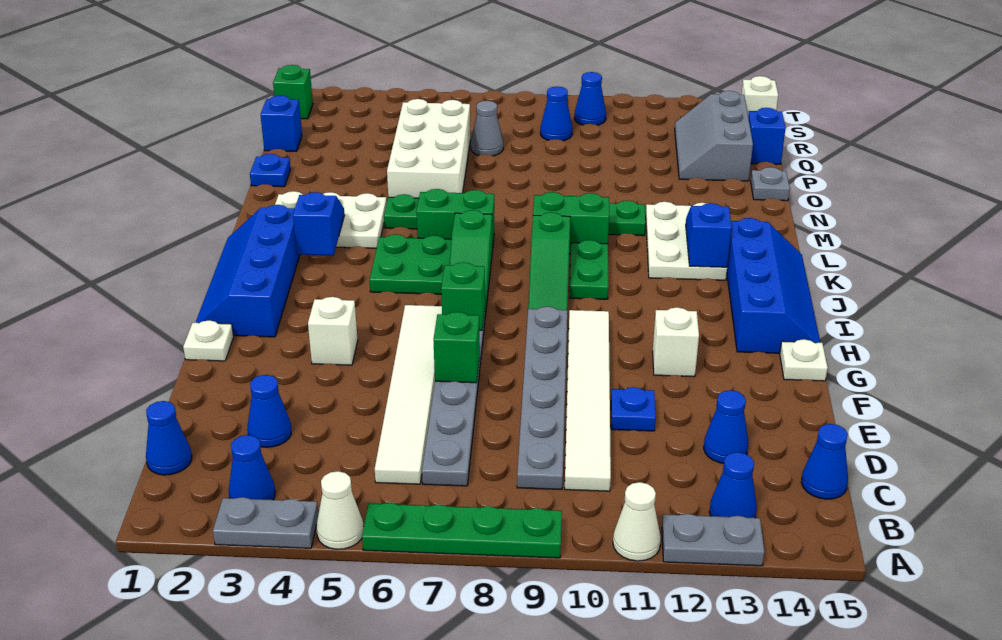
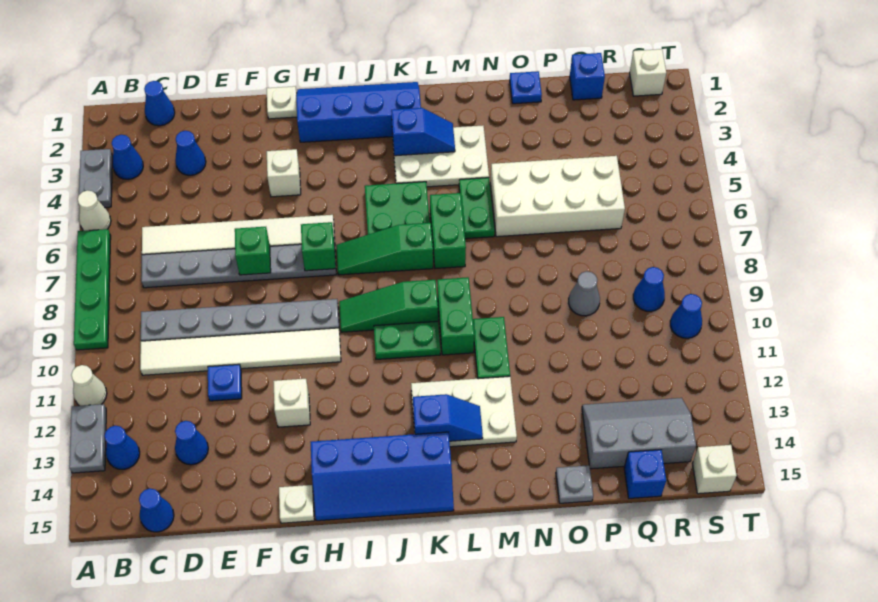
white plate L2:M4 level 1 -> white plate K3:M4 level 1
grey cone Q7 level 1 -> grey cone P9 level 1
green brick S1 level 1 -> white brick S1 level 1

